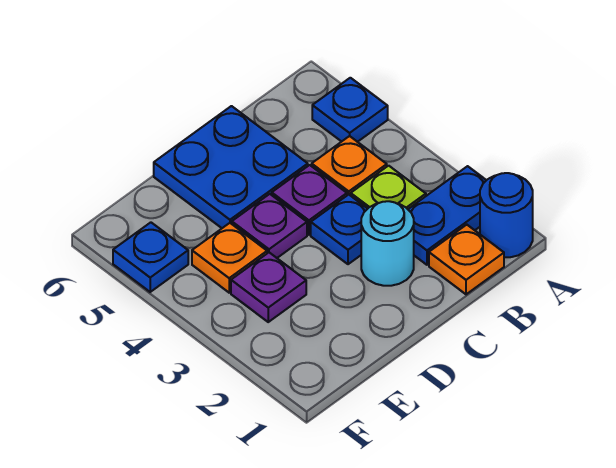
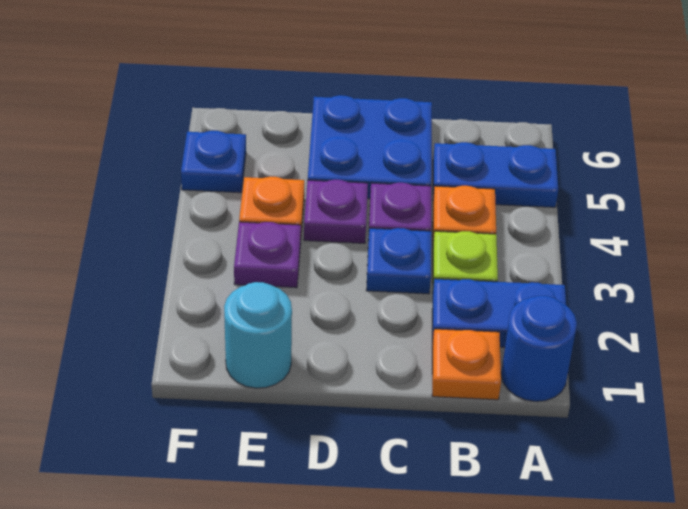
blue plate A5 level 1 -> blue plate A5:B5 level 1
cyan round brick C2 level 1 -> cyan round brick E1 level 1

